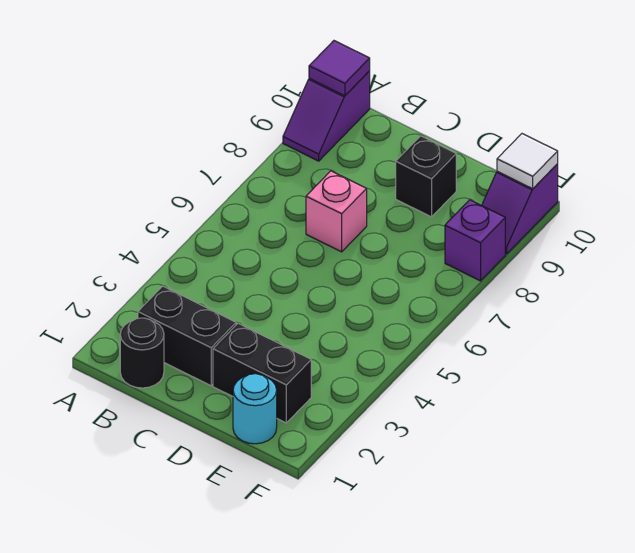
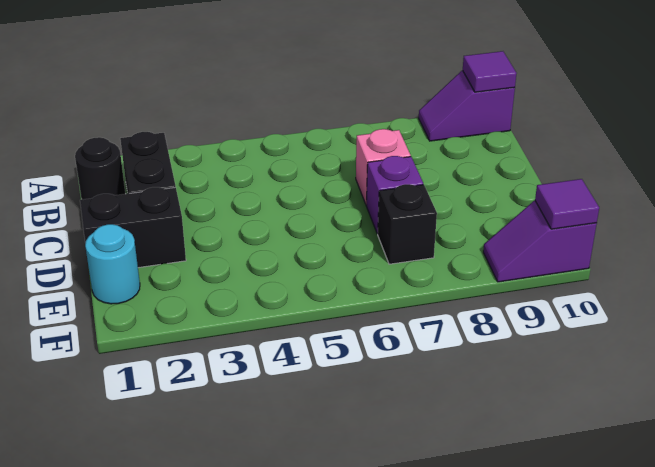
black brick D2:E2 level 1 -> black brick D1:D2 level 1
black brick D9 level 1 -> black brick E7 level 1
purple brick F8 level 1 -> purple brick D7 level 1
white tile F10 level 2 -> purple tile F10 level 2

